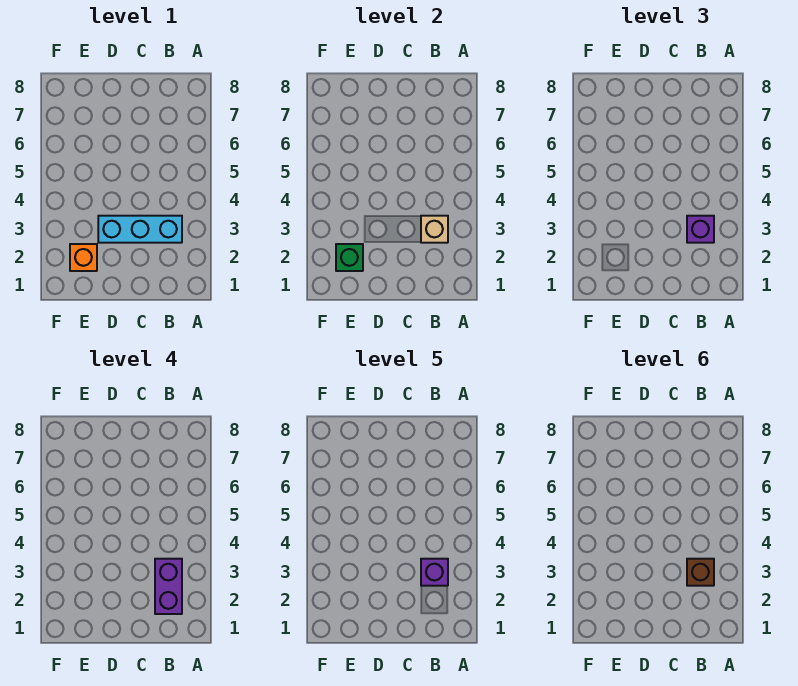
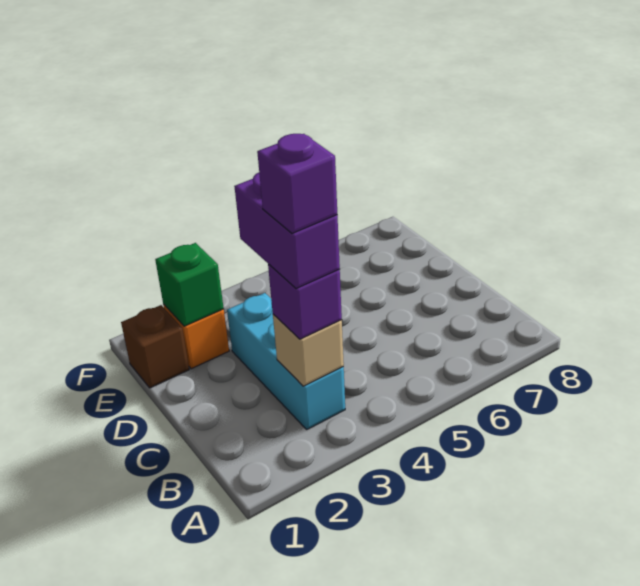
purple brick B2:B3 level 4 -> purple brick B3:C3 level 4
brown brick B3 level 6 -> brown brick E1 level 1

